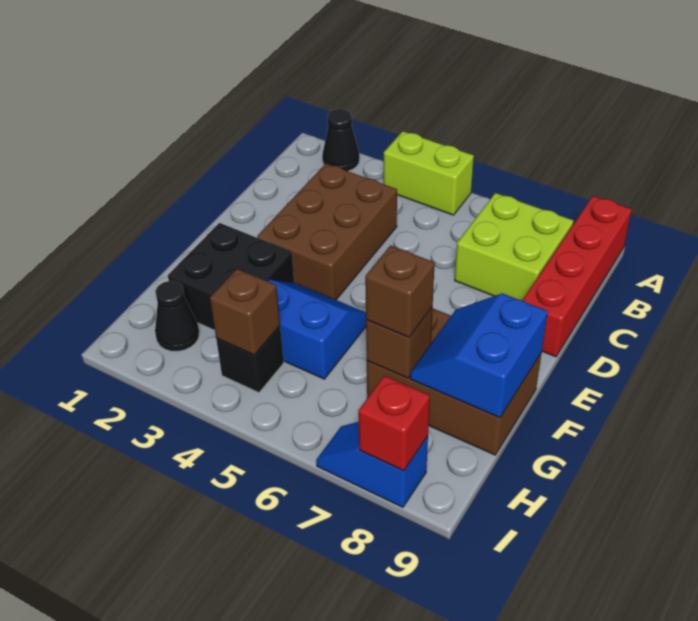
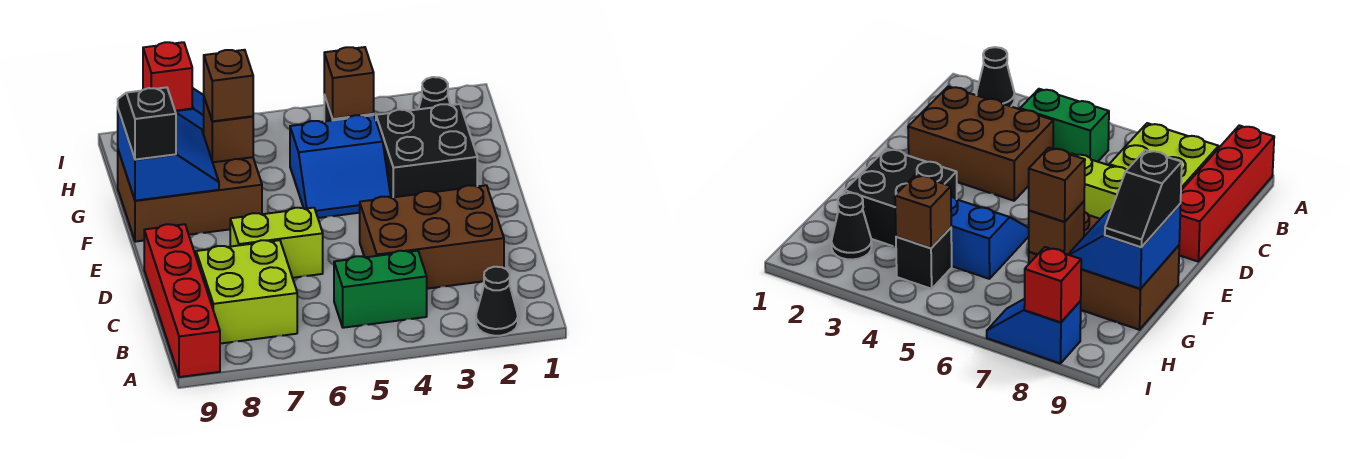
lime brick A4:A5 level 1 -> lime brick D6:D7 level 1
none -> green brick B4:B5 level 1
brown brick C3:E4 level 1 -> brown brick C2:D4 level 1
none -> black slope F9:G9 level 3 top F

